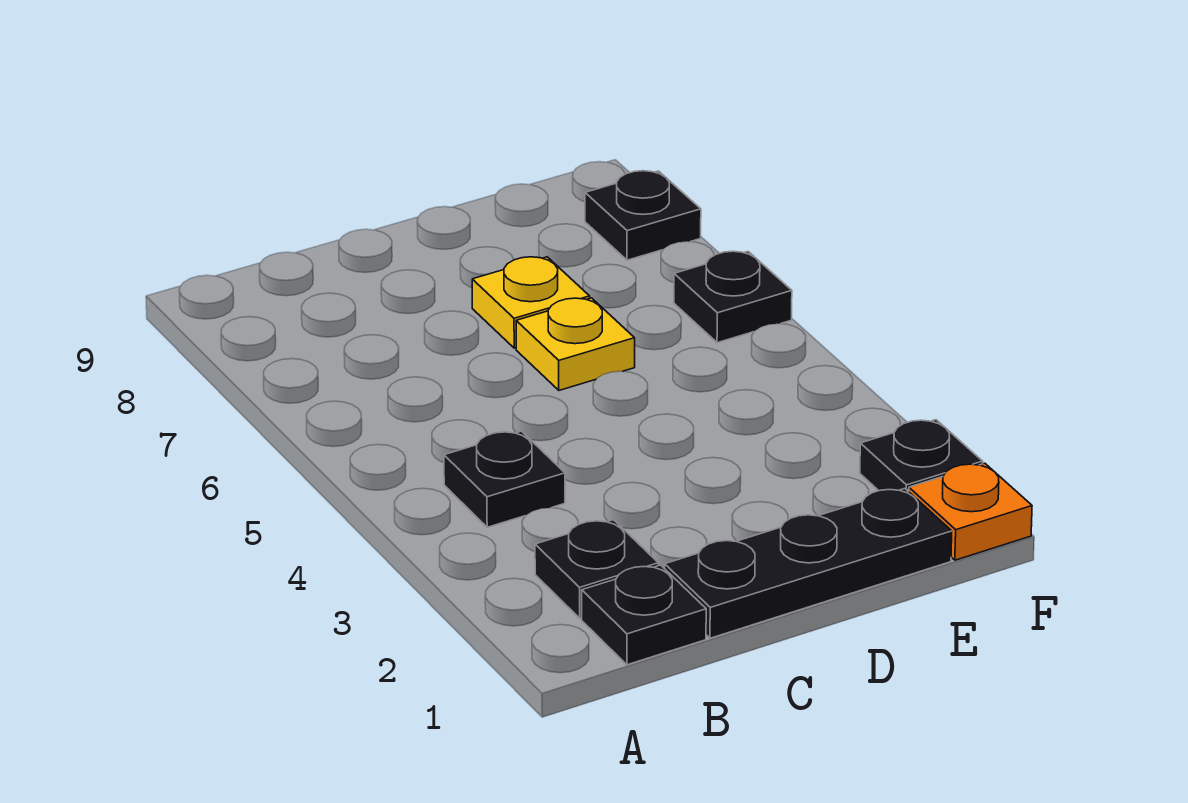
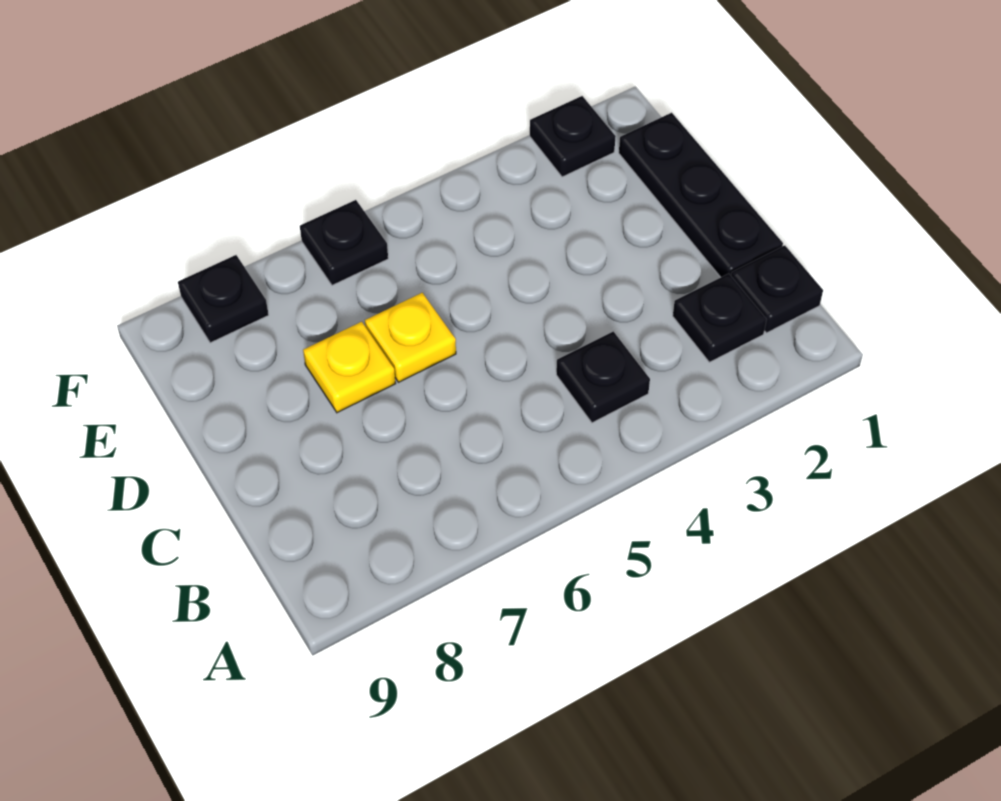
orange plate F1 level 1 -> none

